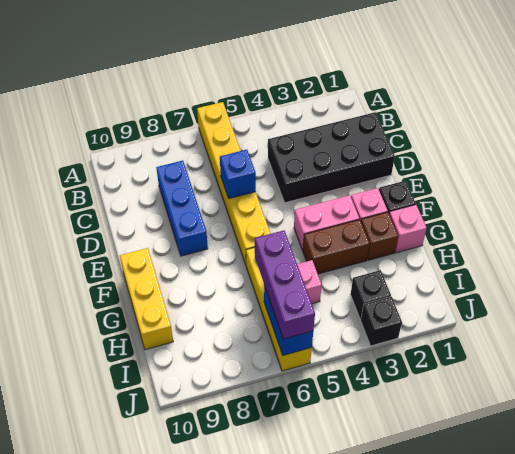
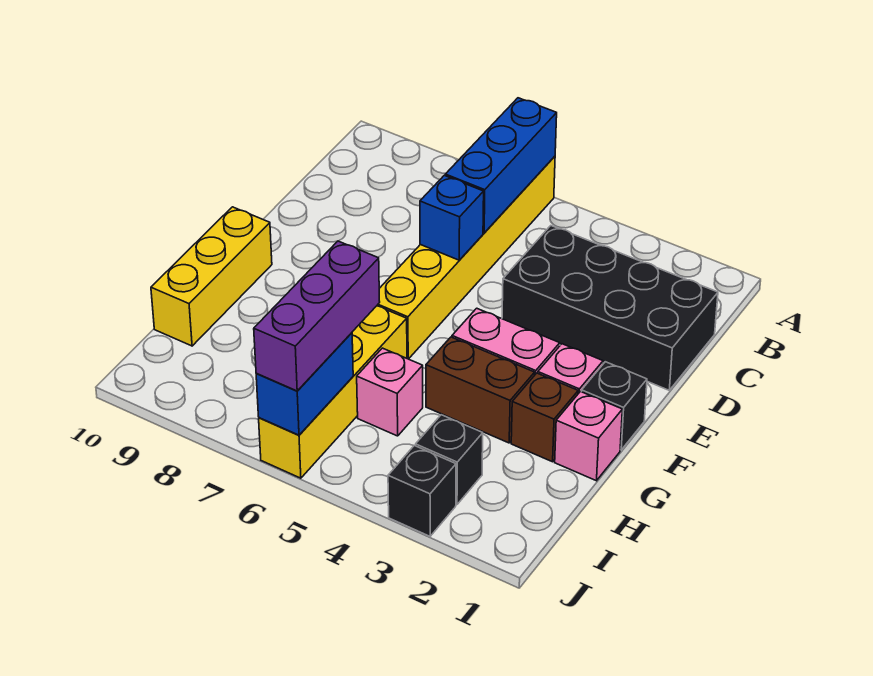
blue brick C8:E8 level 1 -> blue brick A6:C6 level 2

